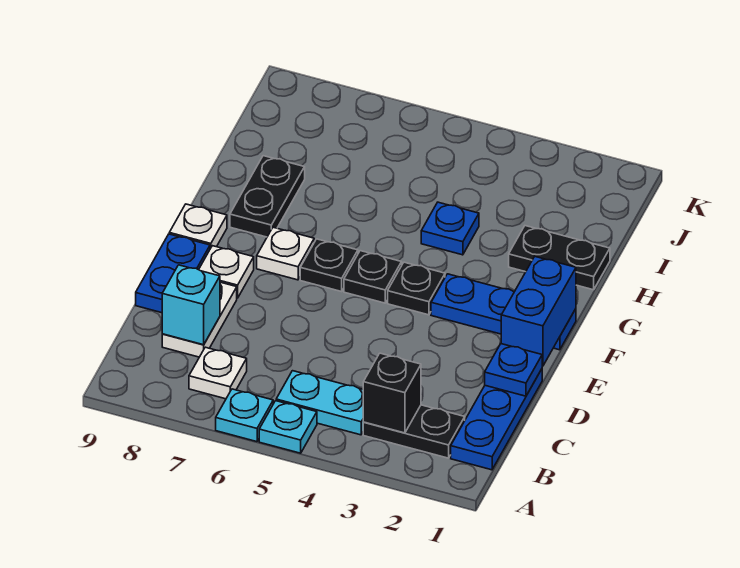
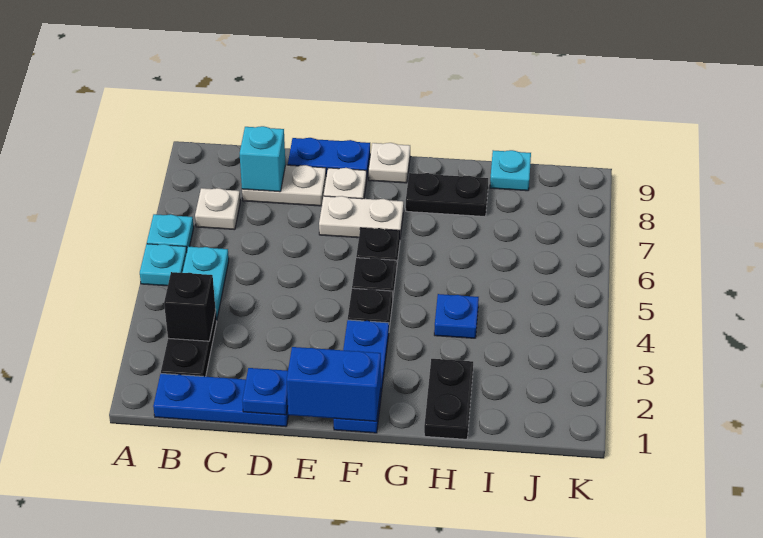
white plate F7 level 1 -> white plate E7:F7 level 1
none -> cyan plate I9 level 1

